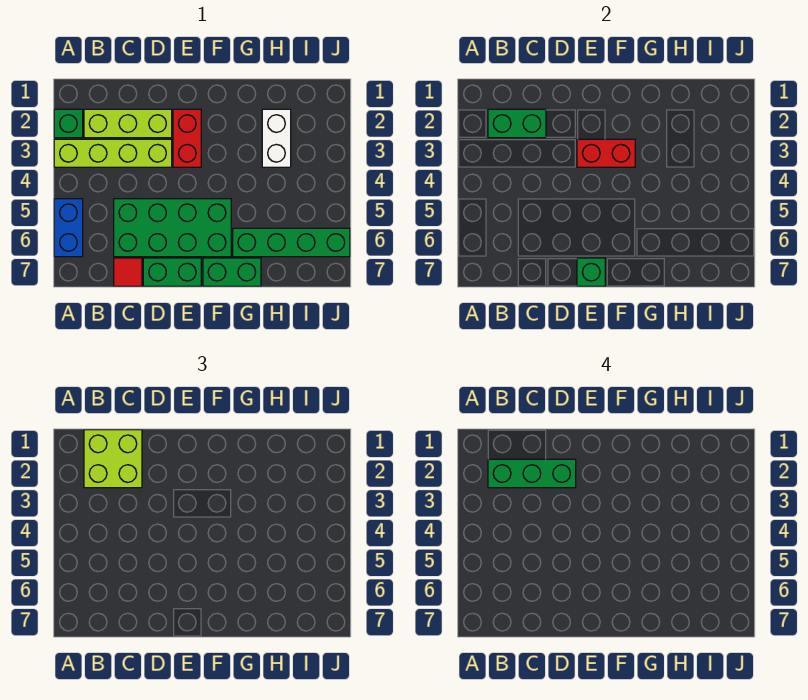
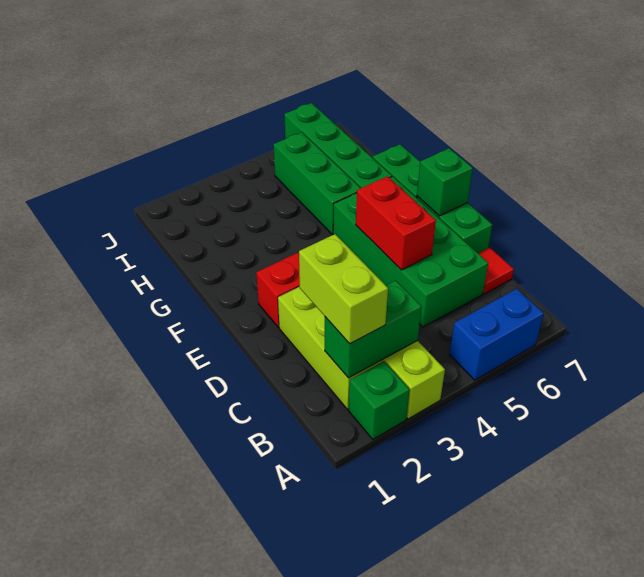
lime brick B1:C2 level 3 -> lime brick B2:C2 level 3
green brick B2:C2 level 2 -> green brick B2:B3 level 2
green brick B2:D2 level 4 -> green brick G5:I5 level 1
red brick E3:F3 level 2 -> red brick D5:E5 level 2
white brick H2:H3 level 1 -> none

